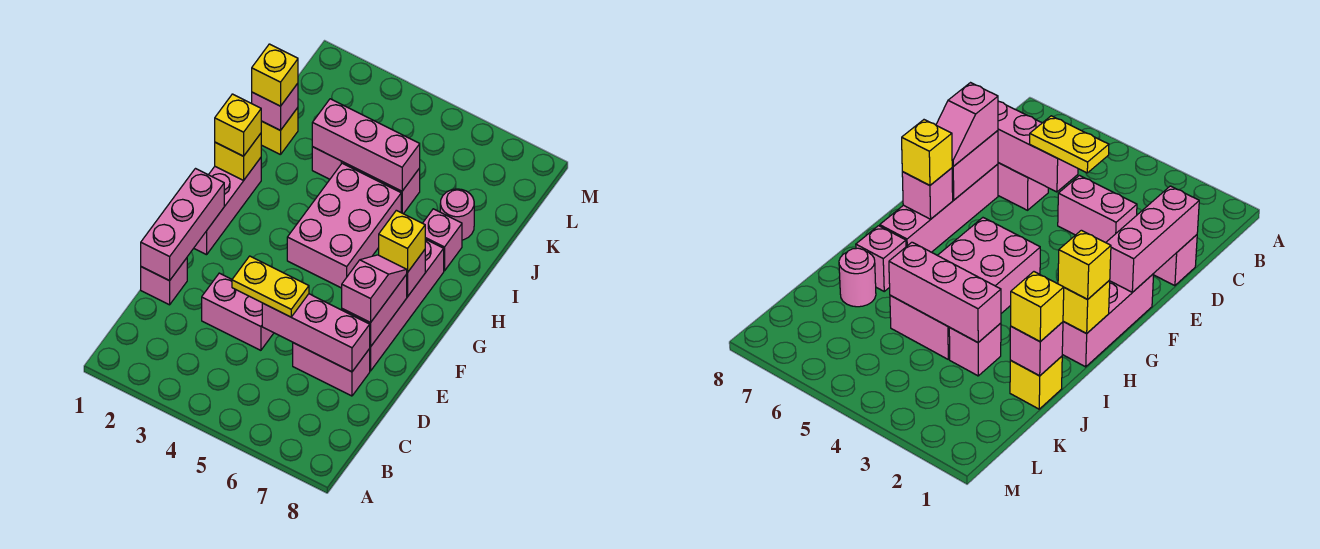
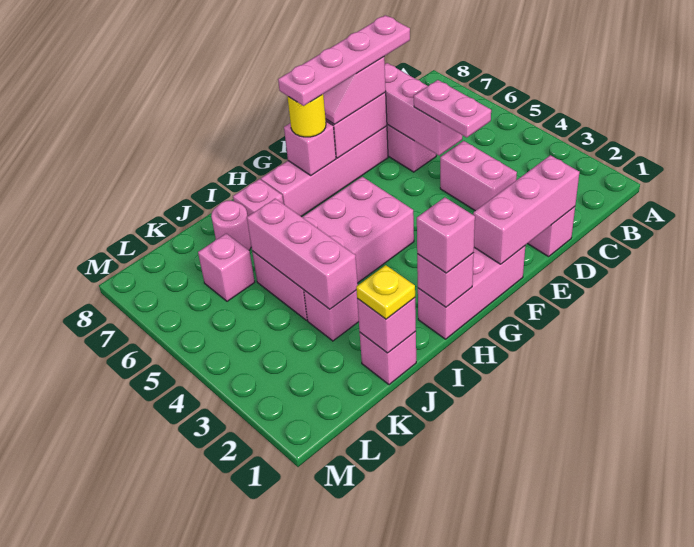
yellow plate D4:D5 level 3 -> pink plate D4:D5 level 3
none -> pink plate D7:G7 level 4
yellow brick G7 level 3 -> yellow round brick G7 level 3
yellow brick H1 level 2 -> pink brick H1 level 2
yellow brick H1 level 3 -> pink brick H1 level 3
yellow brick J1 level 1 -> pink brick J1 level 1
yellow brick J1 level 3 -> yellow plate J1 level 3
none -> pink brick K6 level 1

